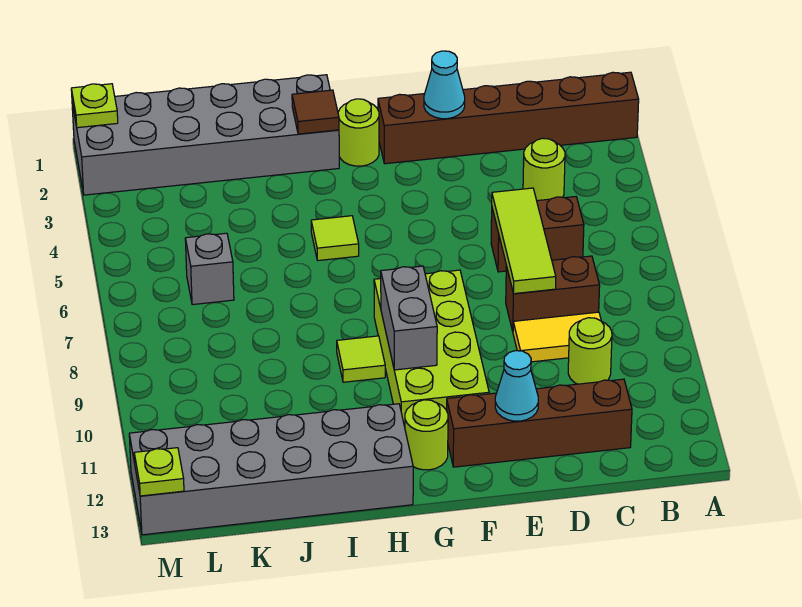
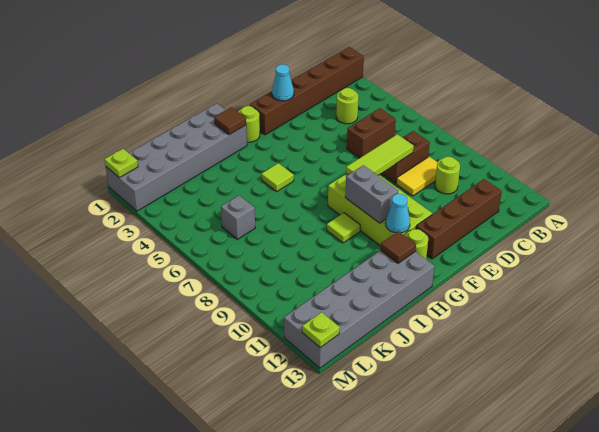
lime tile D6:D8 level 2 -> lime tile D8:F8 level 2
cyan cone E12 level 2 -> cyan cone G11 level 2
none -> brown tile H12 level 2

